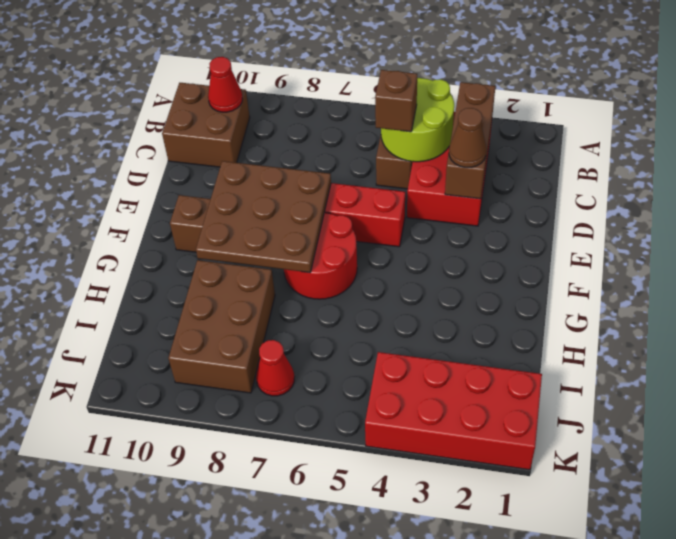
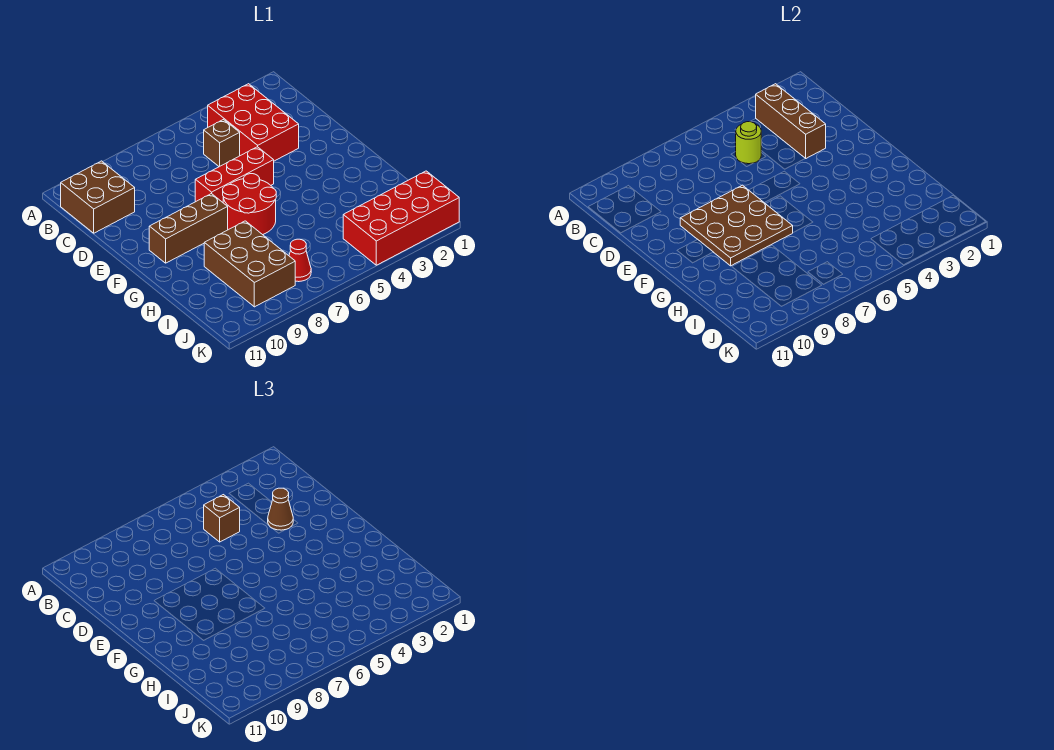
lime round brick B4:C5 level 2 -> lime round brick C5 level 2
red cone B10 level 2 -> none

